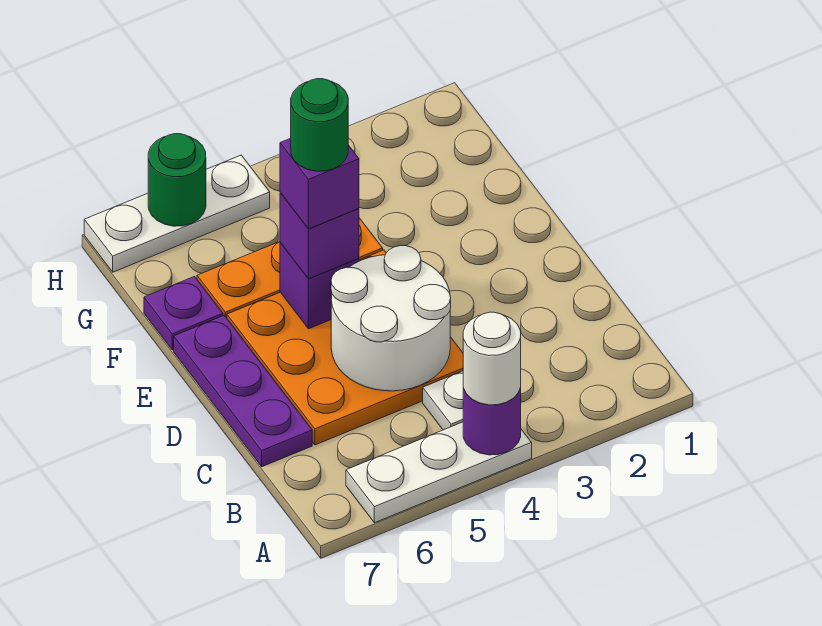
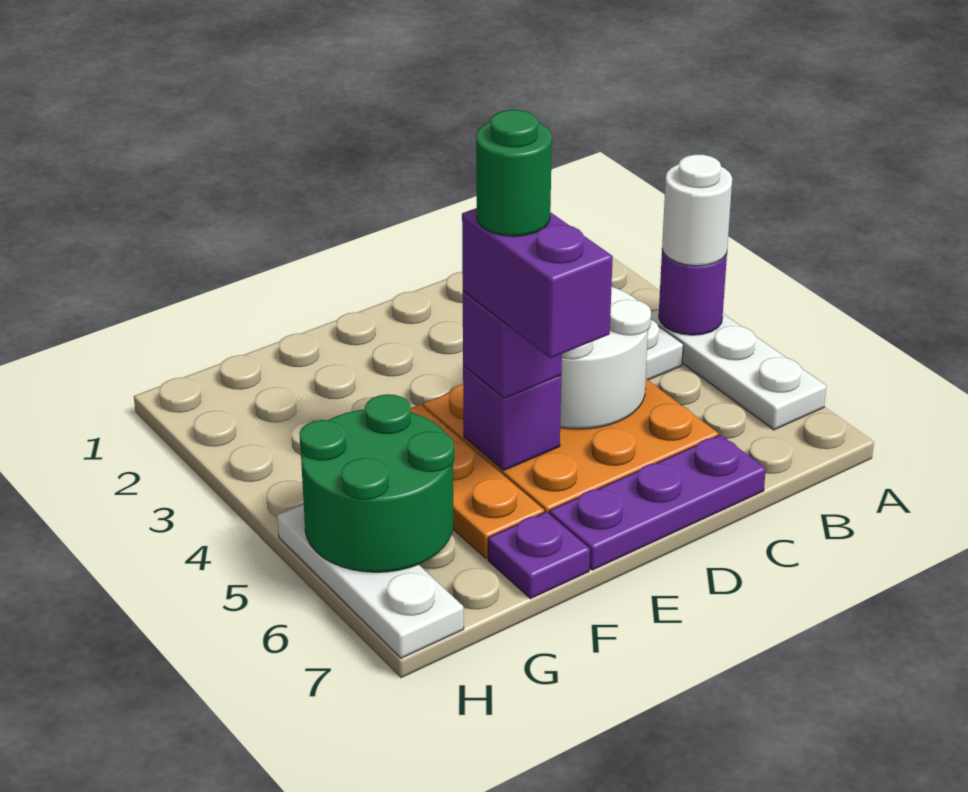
purple brick E5 level 4 -> purple brick E5:E6 level 4
green round brick H6 level 2 -> green round brick G5:H6 level 2

